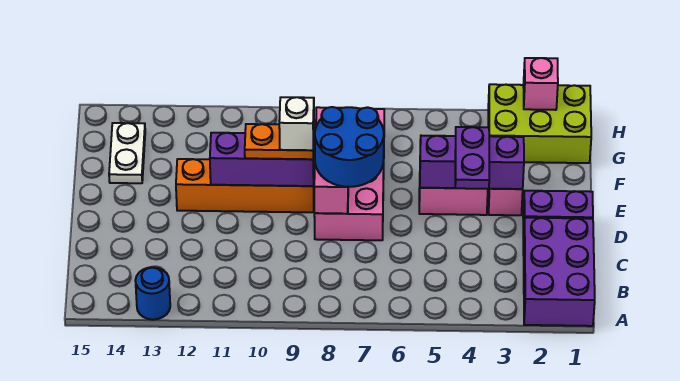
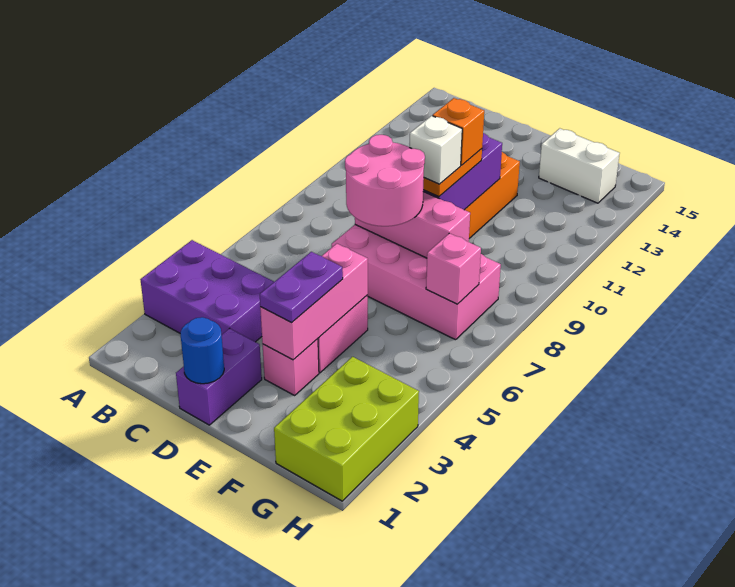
purple brick A1:C2 level 1 -> purple brick A3:C4 level 1
blue round brick A13 level 1 -> blue round brick D1 level 2
purple plate D4:E4 level 3 -> purple plate E3:E4 level 3
blue round brick D7:E8 level 3 -> pink round brick D7:E8 level 3
purple brick E3:E5 level 2 -> pink brick E3:E5 level 2
none -> orange brick E10 level 4
white plate F14:G14 level 1 -> white brick F14:G14 level 1
pink brick H2 level 2 -> pink brick G7 level 2

